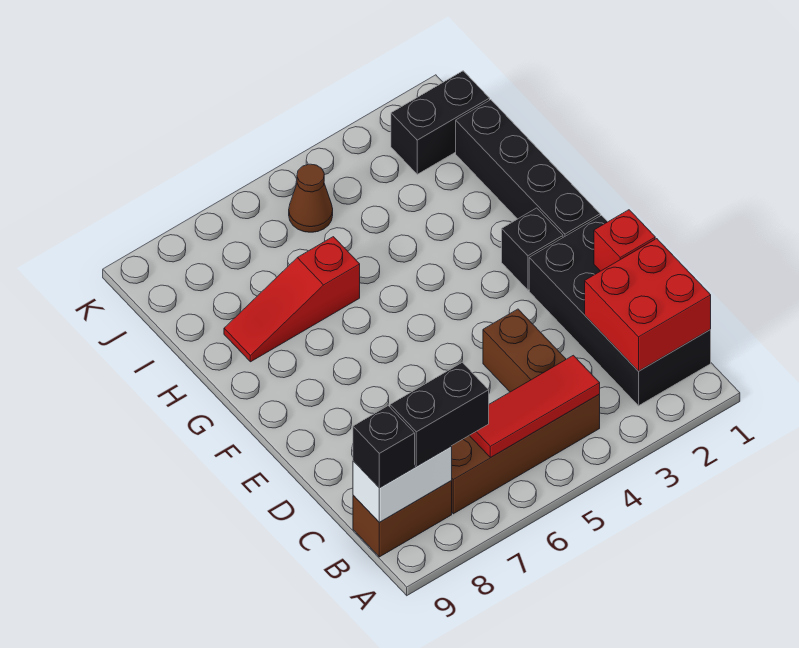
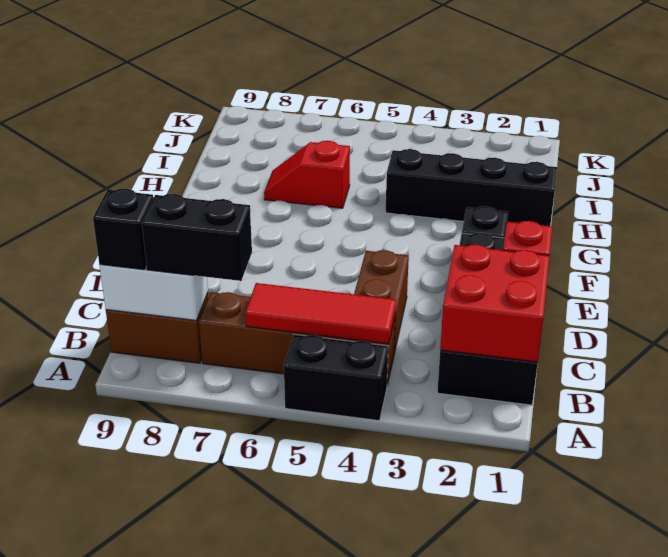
black brick F1:I1 level 1 -> black brick H1:H4 level 1
red slope H6:H8 level 1 top 6 -> red slope H6:H7 level 1 top 6
black brick J1:J2 level 1 -> black brick A4:A5 level 1
brown cone J5 level 1 -> none

